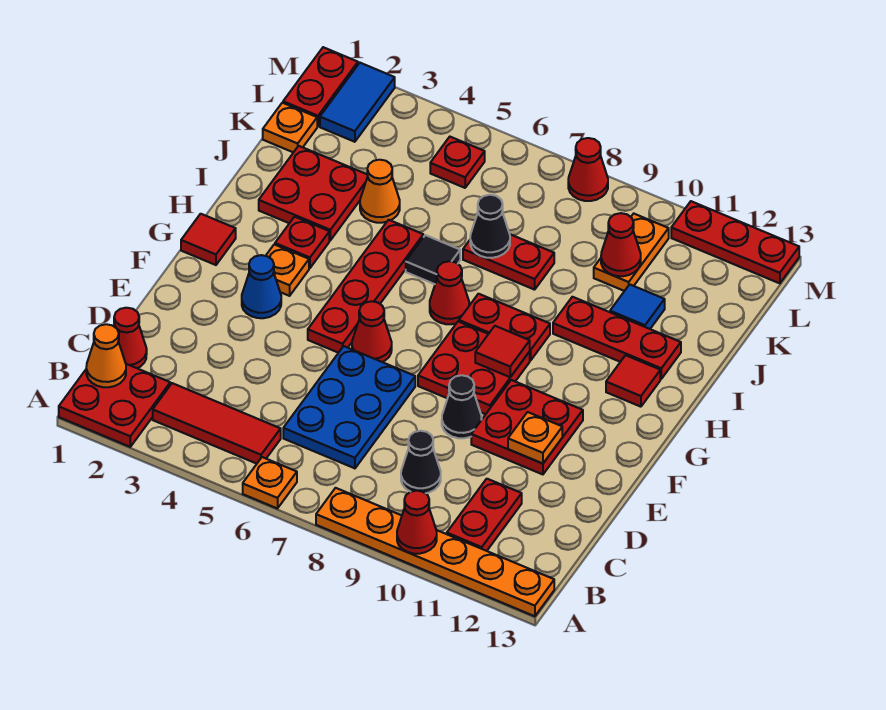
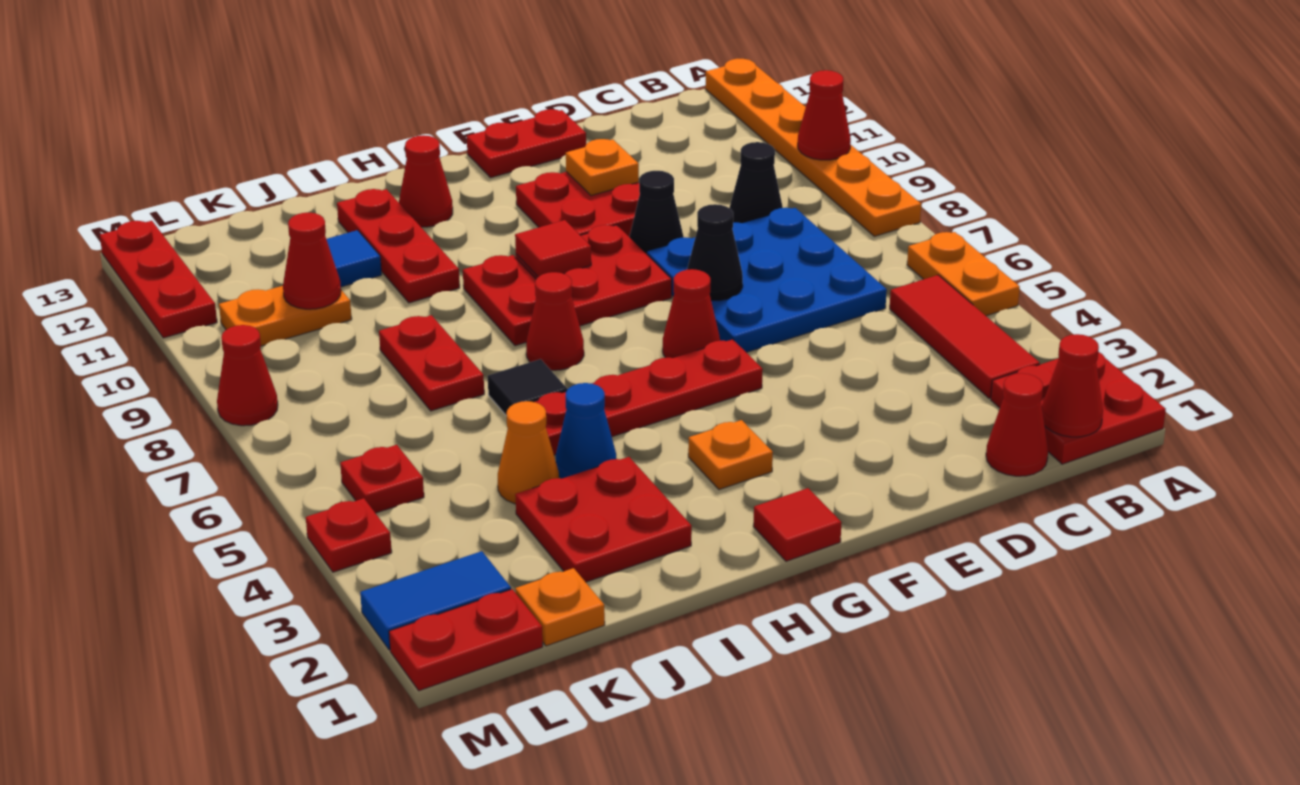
orange plate A6 level 1 -> orange plate A5:A6 level 1
orange cone B1 level 2 -> red cone B1 level 2
red plate B11:C11 level 1 -> red plate E13:F13 level 1
blue plate C6:E7 level 1 -> blue plate C6:E8 level 1
blue cone F3 level 1 -> blue cone I4 level 1
red plate H3 level 1 -> red plate M4 level 1
red tile H12 level 1 -> red cone H12 level 1
black cone J7 level 2 -> black cone E7 level 2

